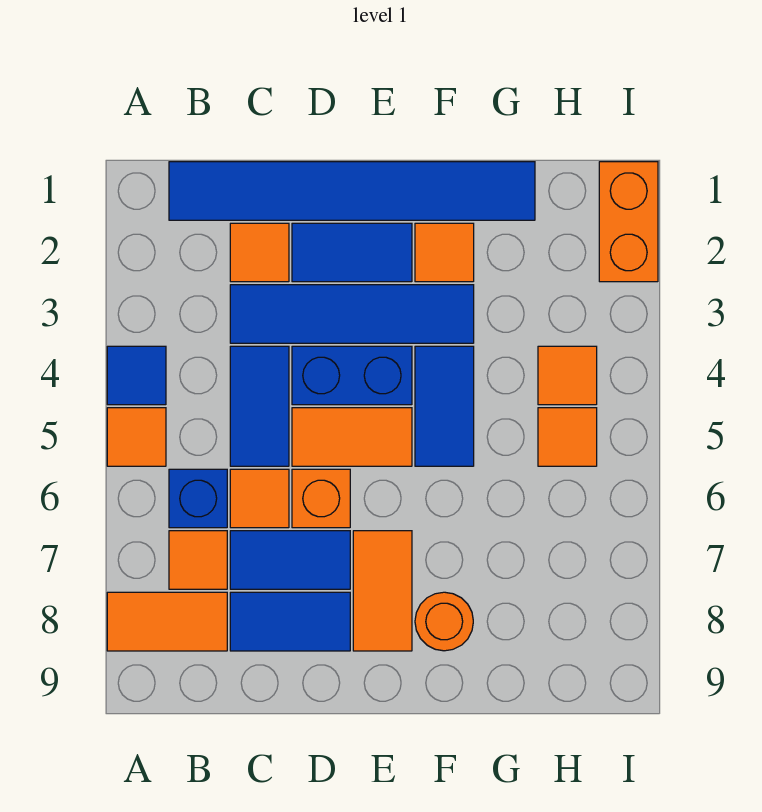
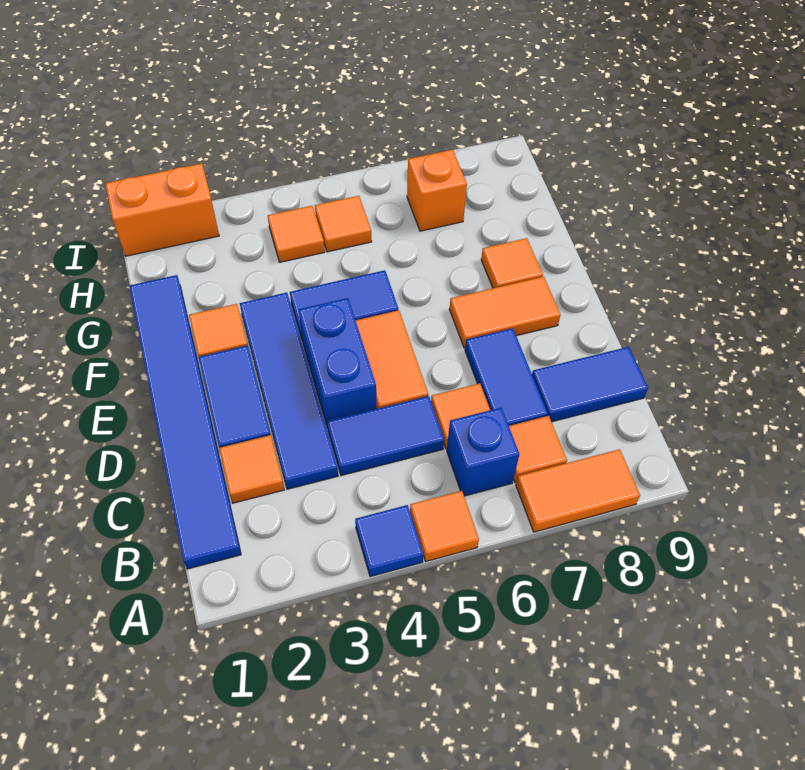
orange tile A8:B8 level 1 -> orange tile A7:A8 level 1
blue tile C8:D8 level 1 -> blue tile C8:C9 level 1
orange brick D6 level 1 -> orange brick H7 level 1
orange round brick F8 level 1 -> orange tile F8 level 1

